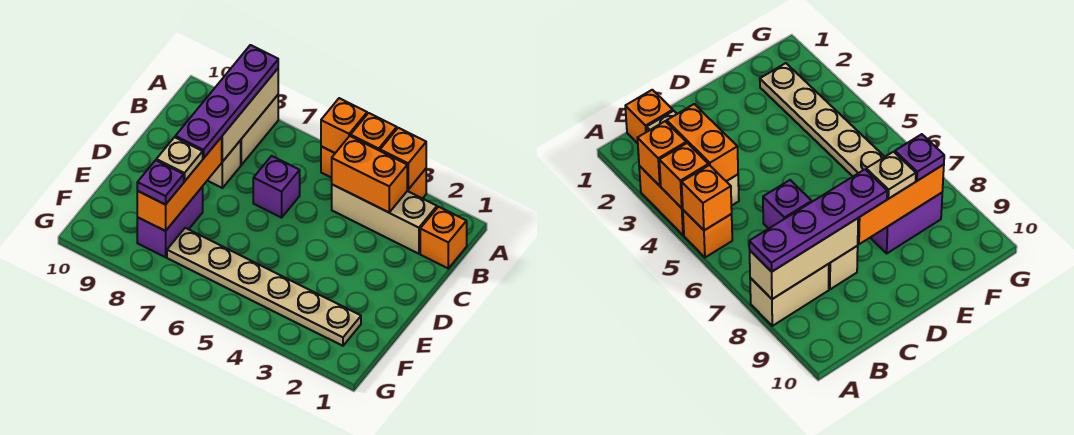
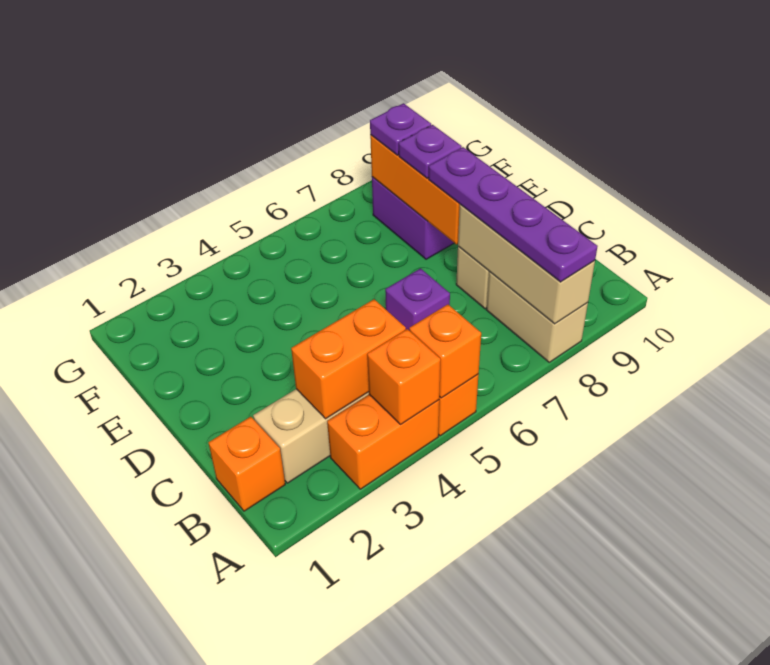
orange brick A3 level 2 -> none
tan plate E8 level 3 -> purple plate E8 level 3
tan plate F2:F7 level 1 -> none

